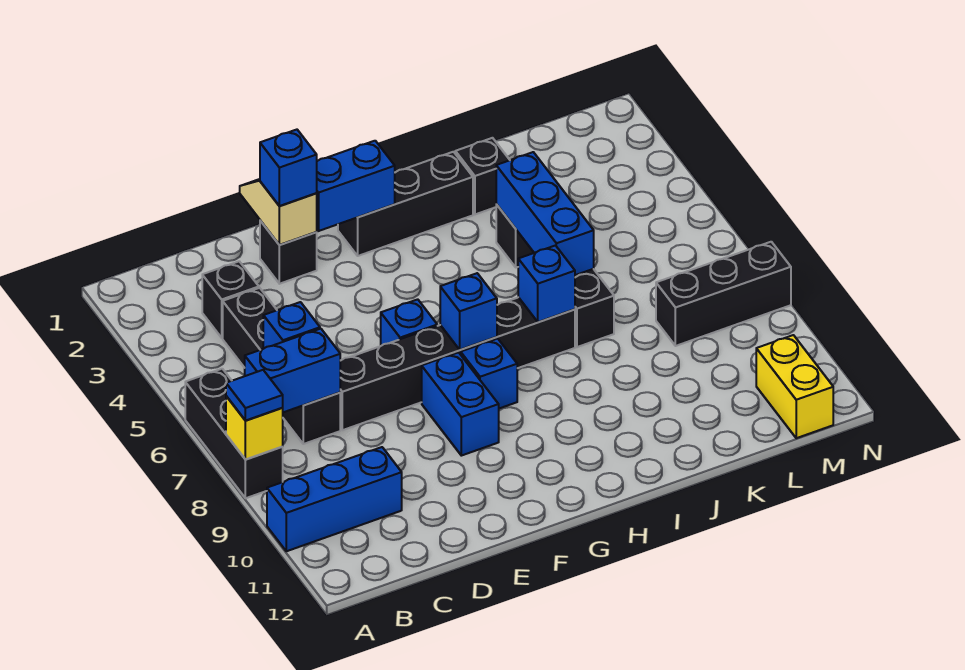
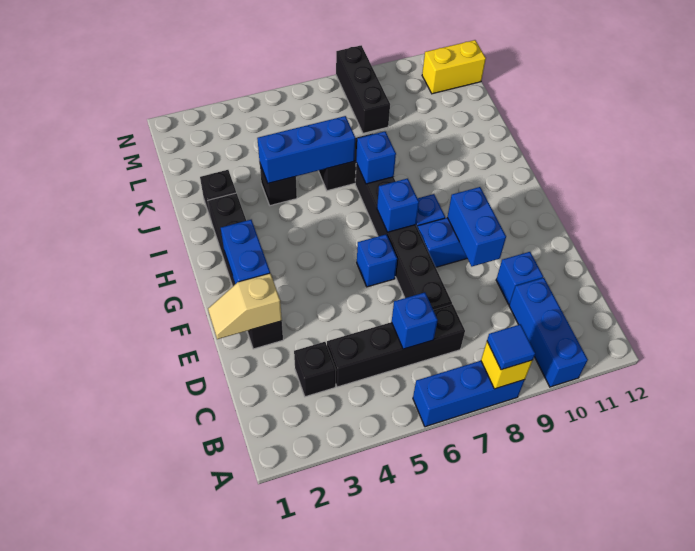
black brick A6:A8 level 1 -> blue brick A6:A8 level 1
blue brick B7:C7 level 2 -> blue brick E9:F9 level 2
blue brick E2 level 3 -> blue brick D10 level 1

